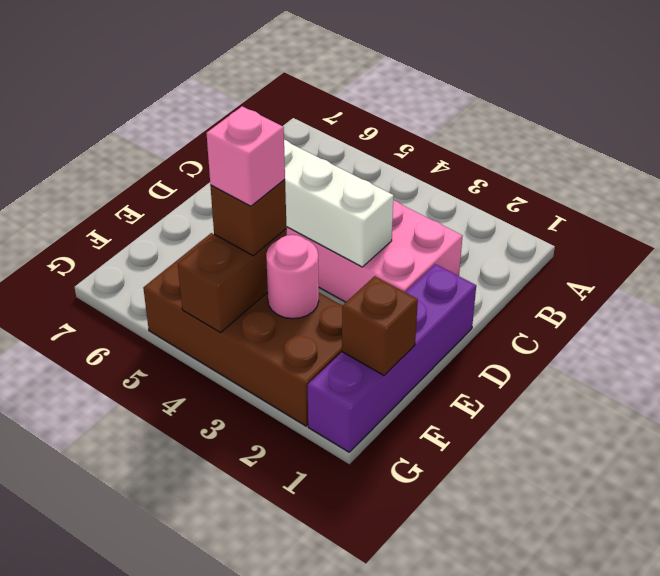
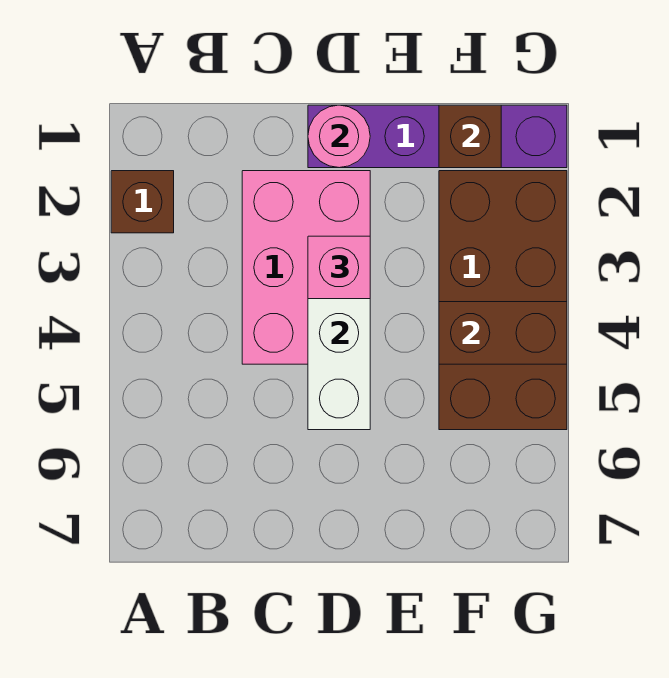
pink round brick F3 level 2 -> pink round brick D1 level 2
brown brick F4 level 3 -> brown brick A2 level 1
pink brick F4 level 4 -> pink brick D3 level 3

